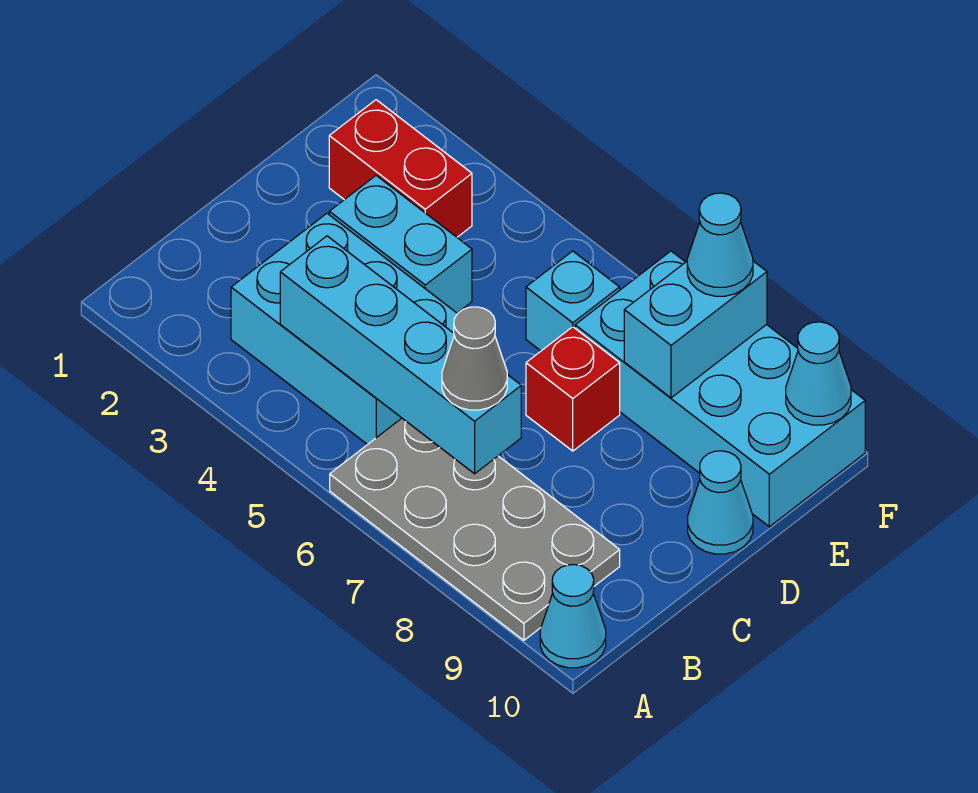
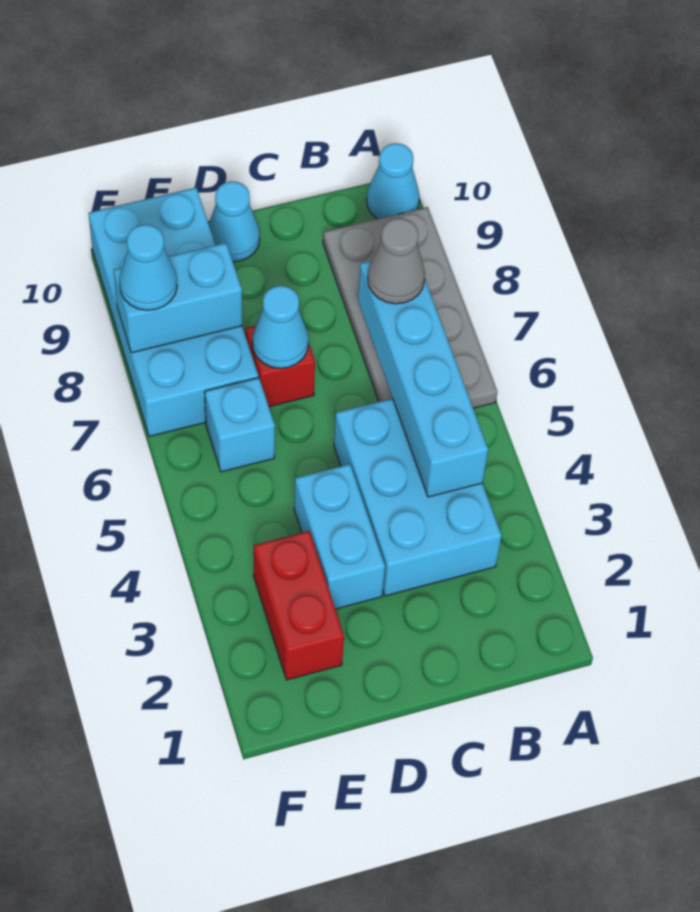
cyan cone F10 level 2 -> cyan cone D7 level 2

